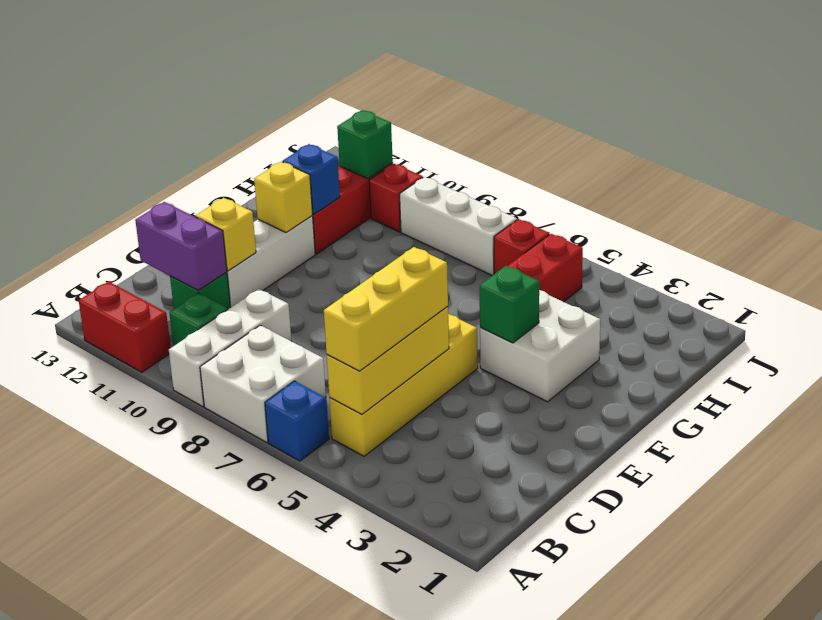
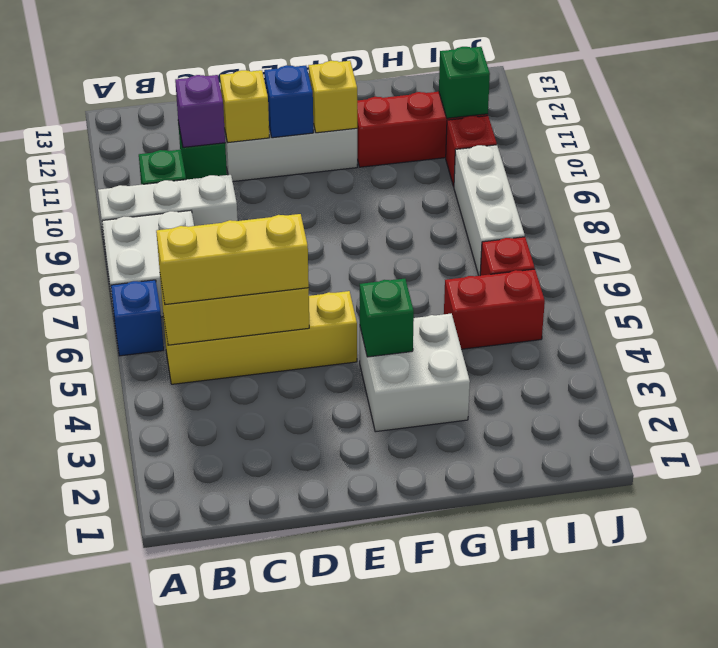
red brick A11:A12 level 1 -> none
purple brick C11:C12 level 2 -> purple brick C11 level 2
blue brick G11 level 2 -> blue brick E11 level 2

